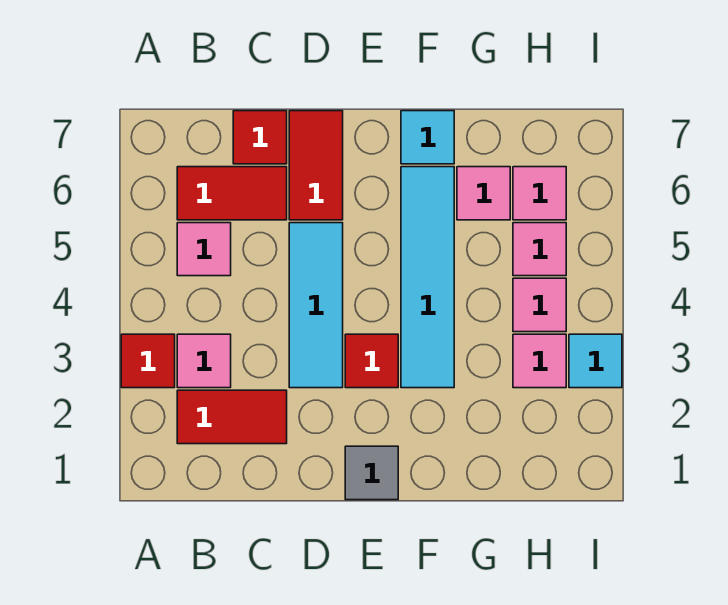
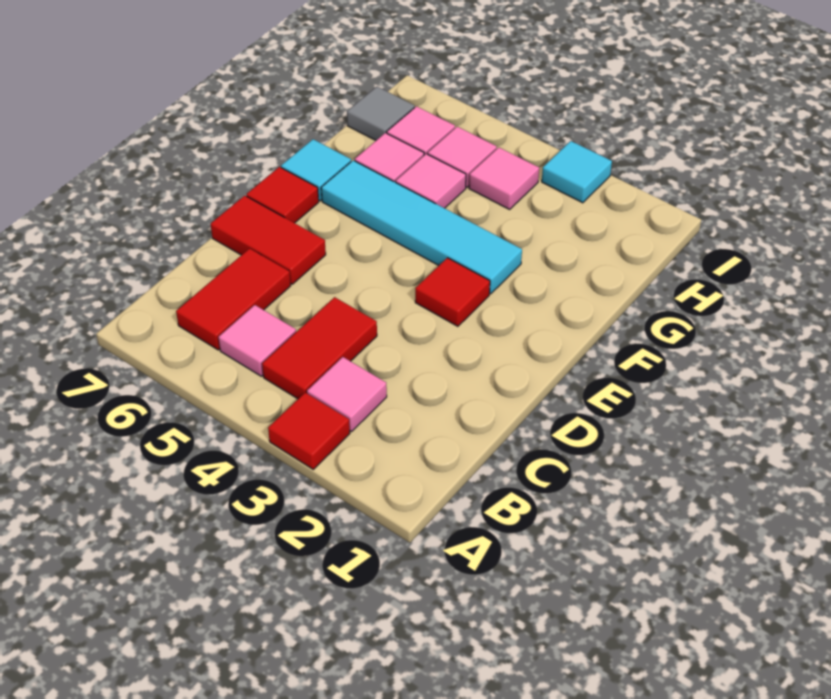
red tile B2:C2 level 1 -> red tile B4:C4 level 1
red tile C7 level 1 -> red tile E7 level 1
cyan tile D3:D5 level 1 -> none
grey tile E1 level 1 -> grey tile H7 level 1
pink tile H3 level 1 -> pink tile G5 level 1

